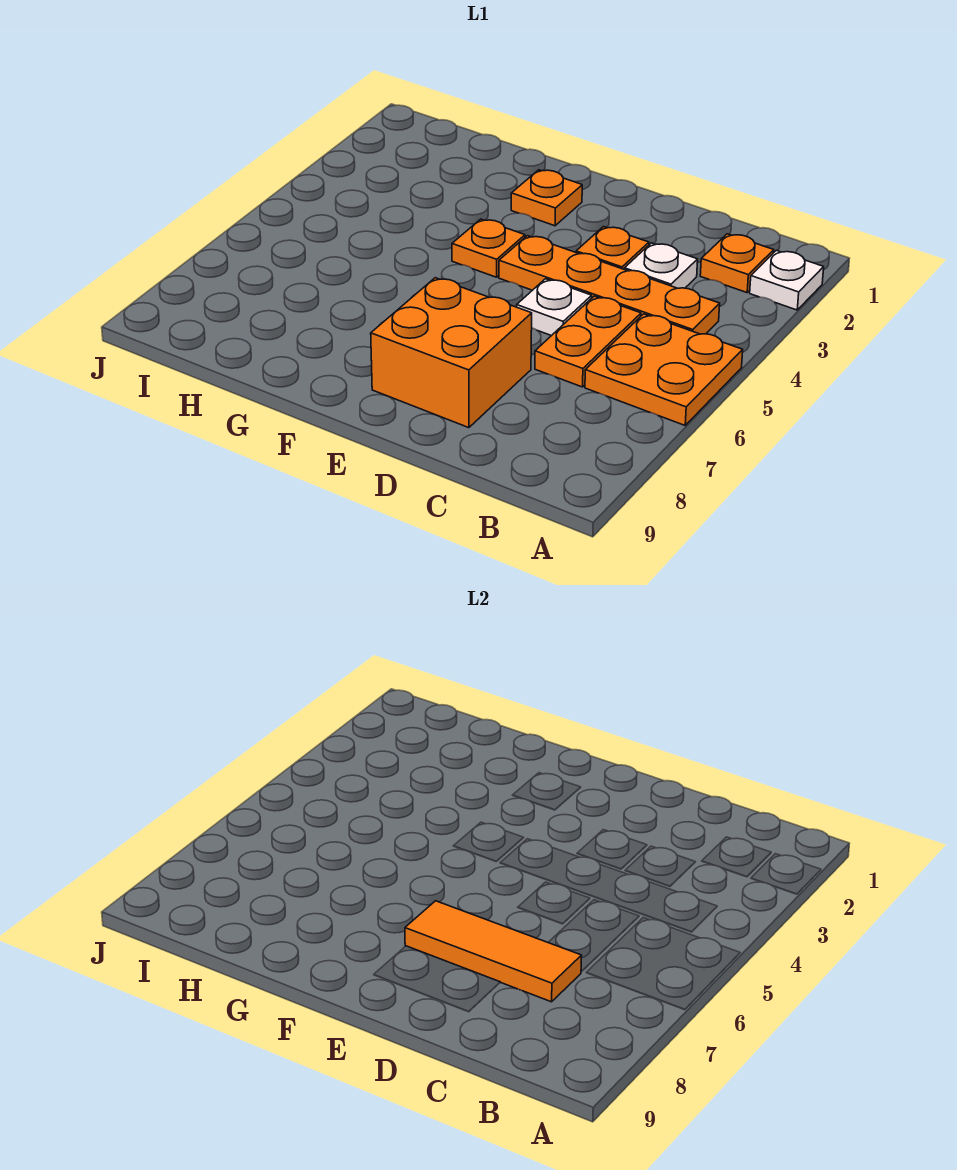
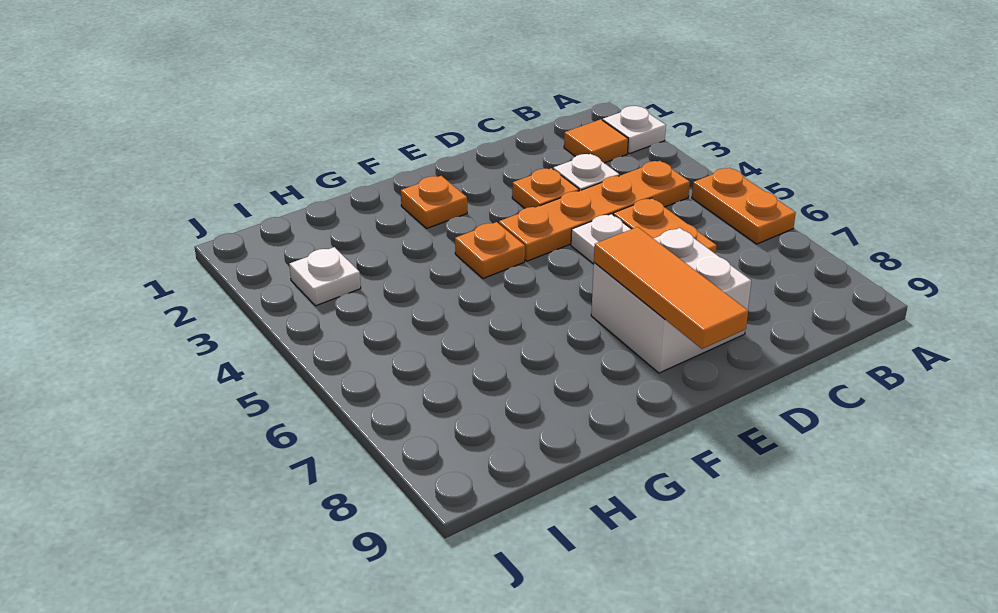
orange plate A5:B6 level 1 -> orange plate A5:A6 level 1
orange plate B2 level 1 -> orange tile B2 level 1
orange tile C7:E7 level 2 -> orange tile E7:E9 level 2
orange brick D7:E8 level 1 -> white brick D7:E8 level 1
none -> white plate I3 level 1

